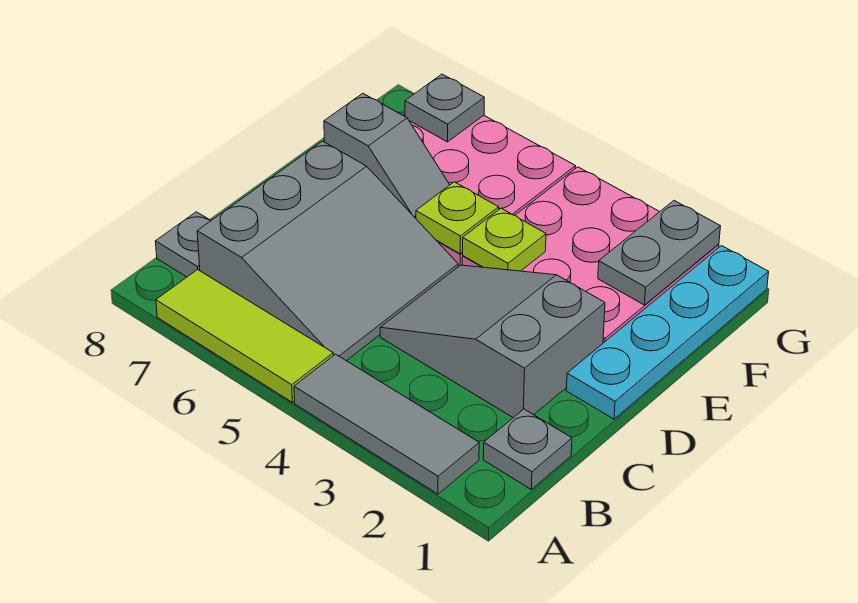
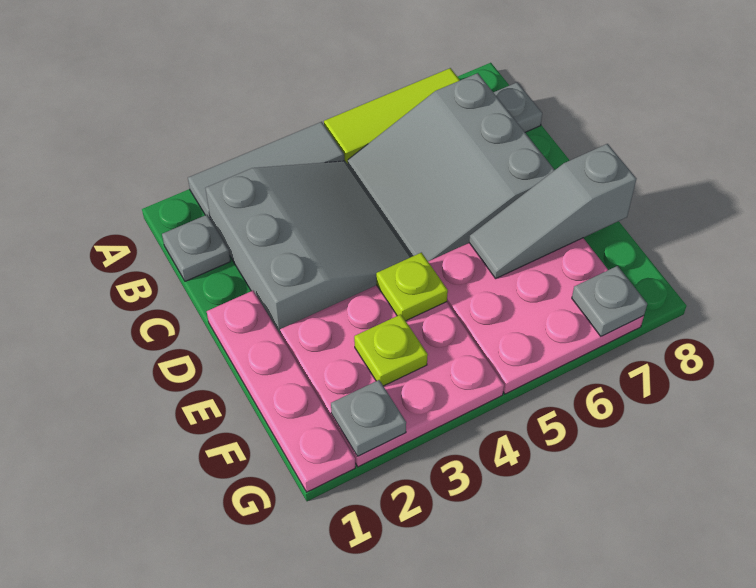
grey slope C2:D4 level 1 top 2 -> grey slope B2:D4 level 1 top 2
cyan plate D1:G1 level 1 -> pink plate D1:G1 level 1
lime plate E5 level 2 -> lime plate F3 level 2
grey slope E6:E7 level 2 top 7 -> grey slope E6:E8 level 2 top 8
grey plate F2:G2 level 2 -> grey plate G2 level 2

